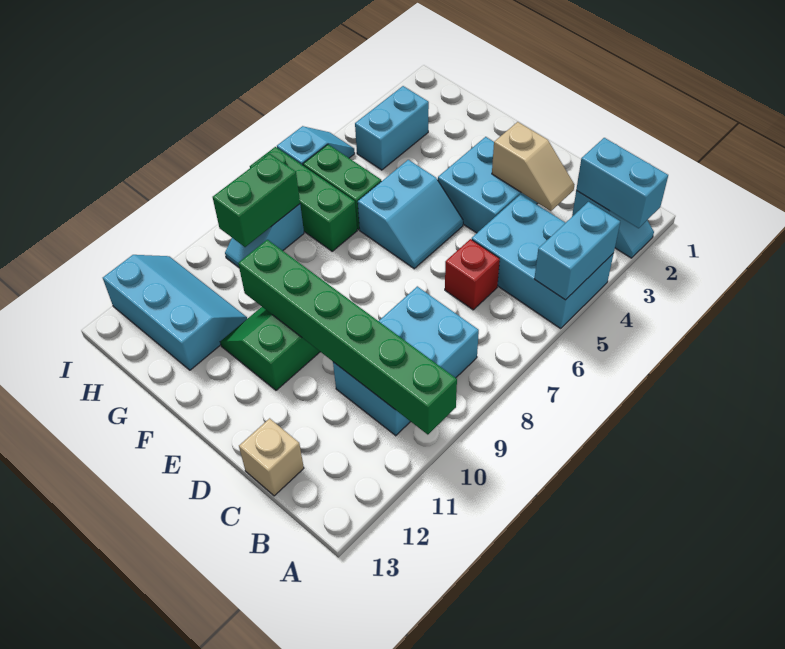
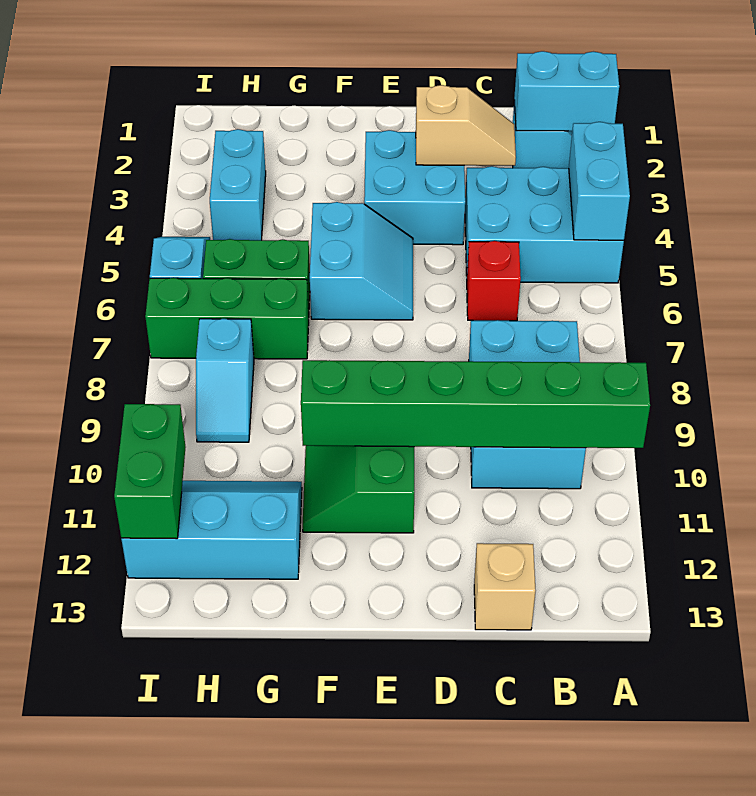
green brick H8:H9 level 2 -> green brick I11:I12 level 2

